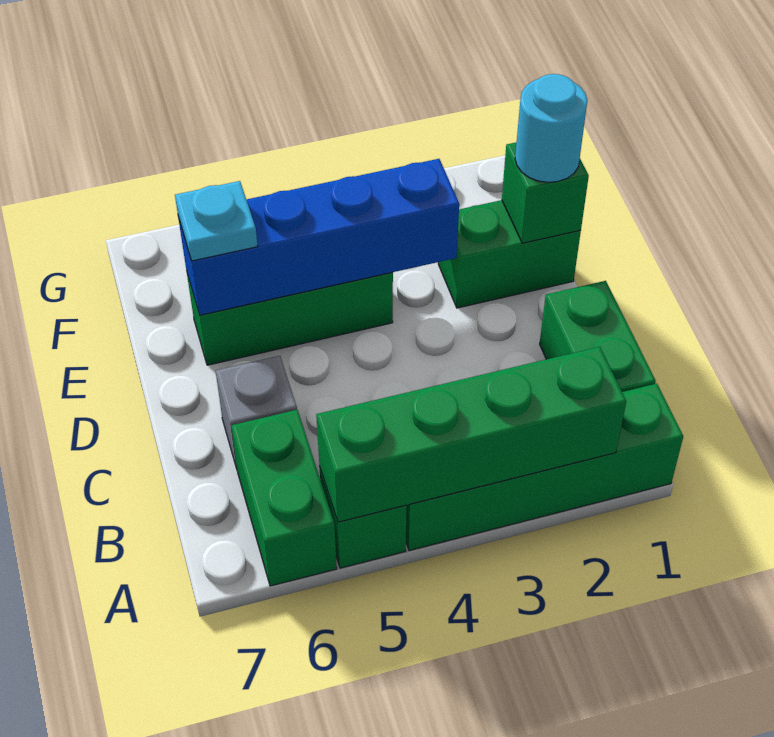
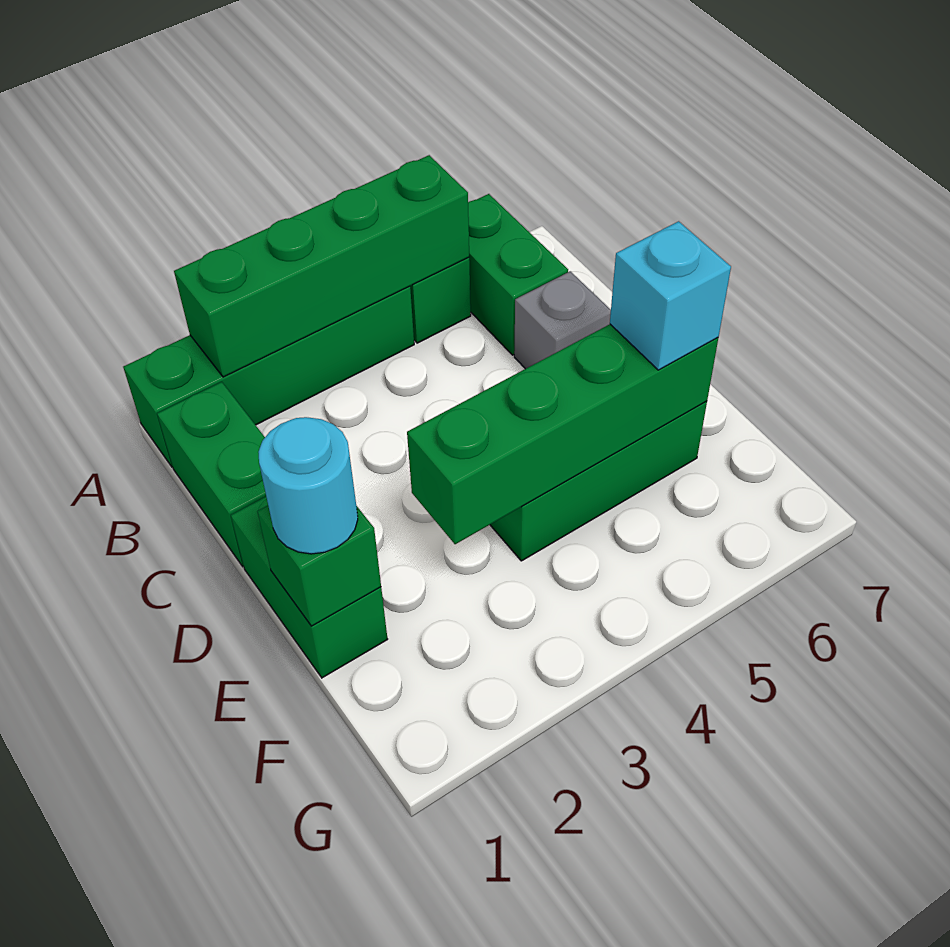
green brick E1:E2 level 1 -> green brick D1:E1 level 1
blue brick E3:E6 level 2 -> green brick E3:E6 level 2
cyan plate E6 level 3 -> cyan brick E6 level 3

